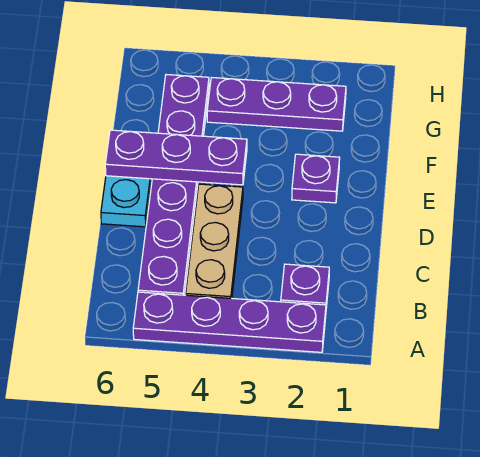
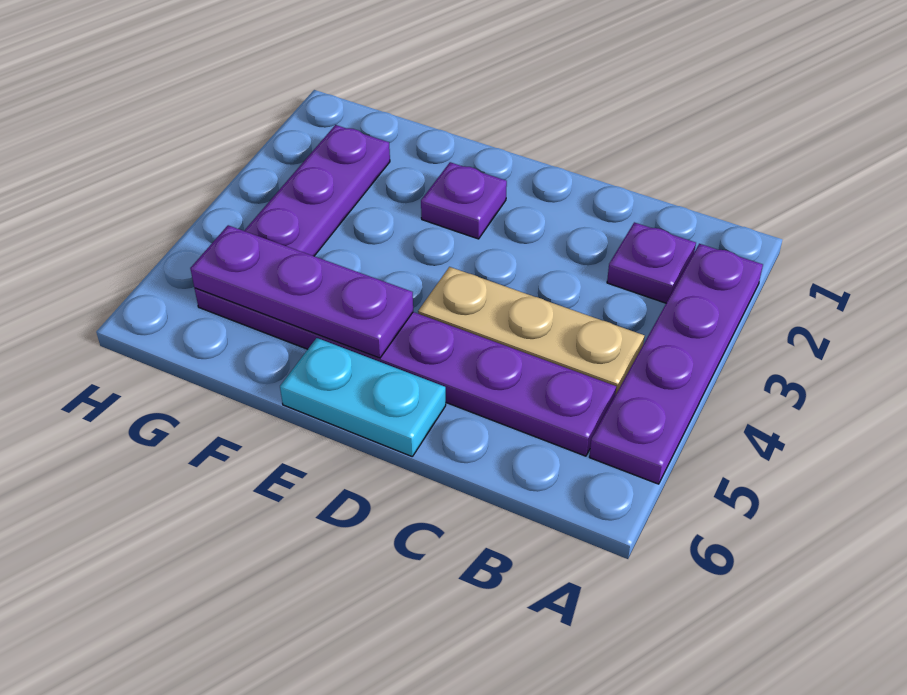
purple plate E4:E6 level 2 -> purple plate E5:G5 level 2

